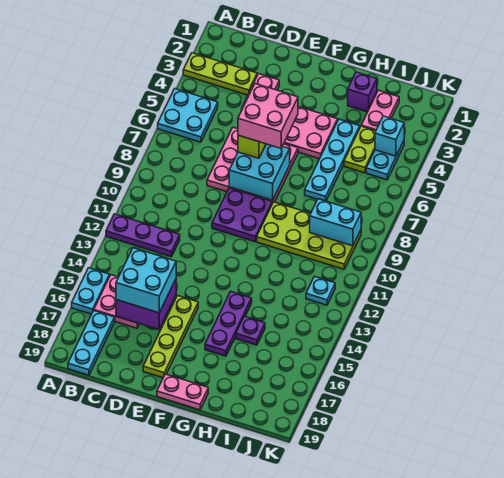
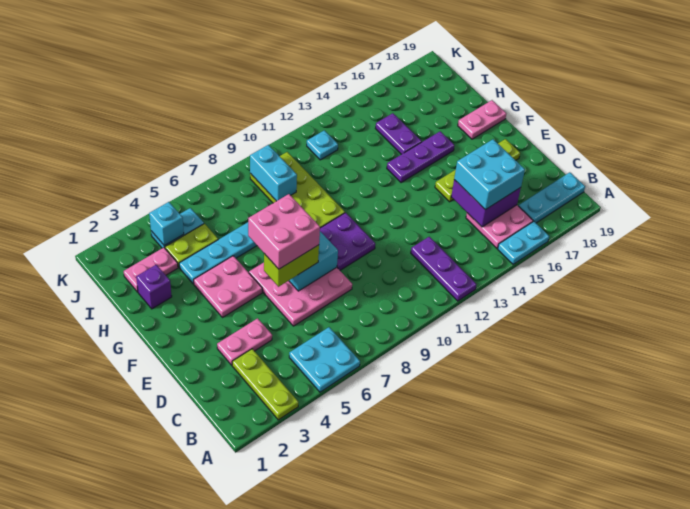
pink plate F19:G19 level 1 -> pink plate G18:G19 level 1
purple plate H15 level 1 -> purple plate H15:I15 level 1

